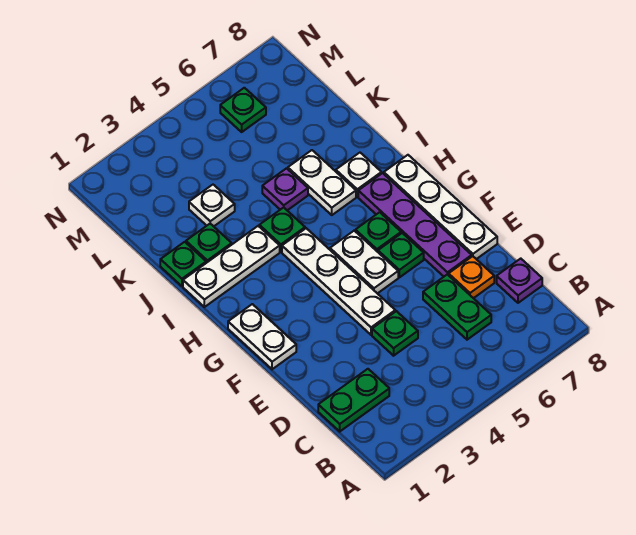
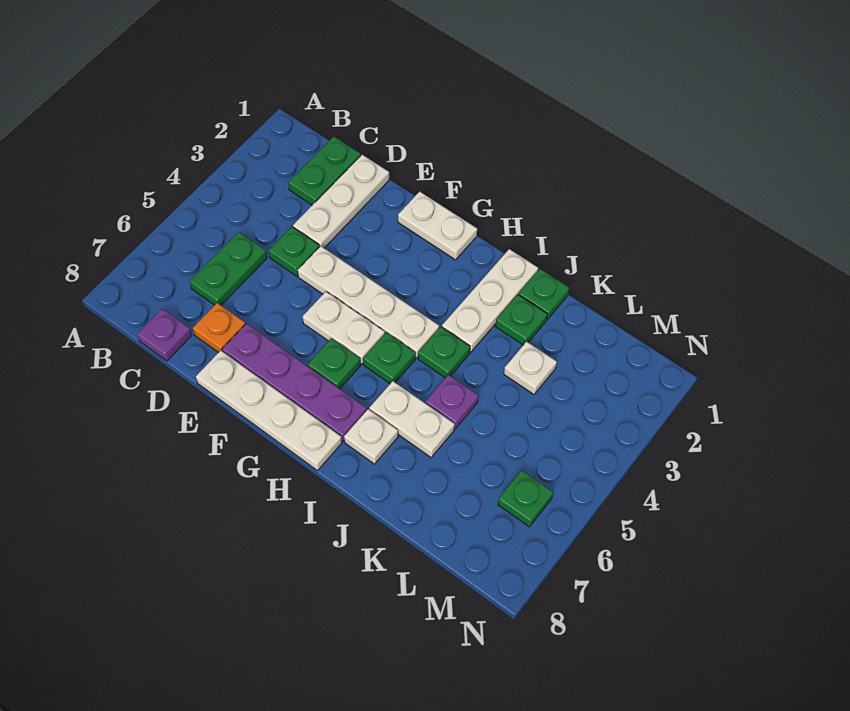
green plate C6:D6 level 1 -> green plate C5:C6 level 1
none -> white plate D1:D3 level 1
green plate F6 level 1 -> green plate H5 level 1

